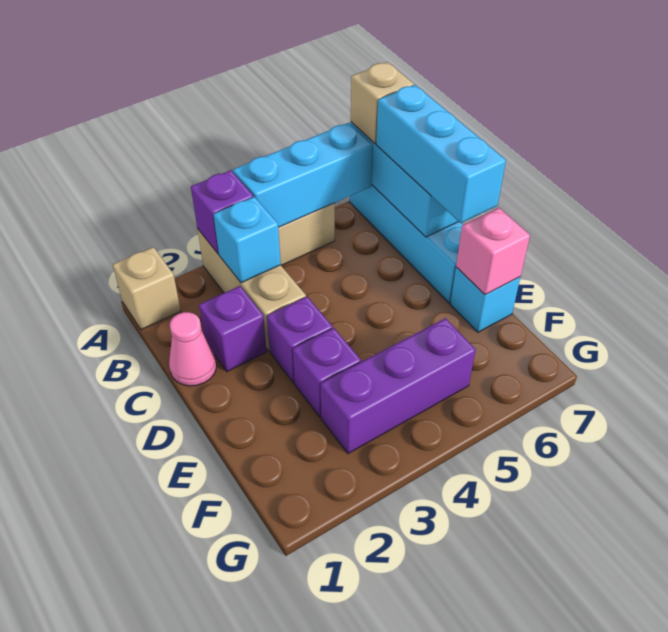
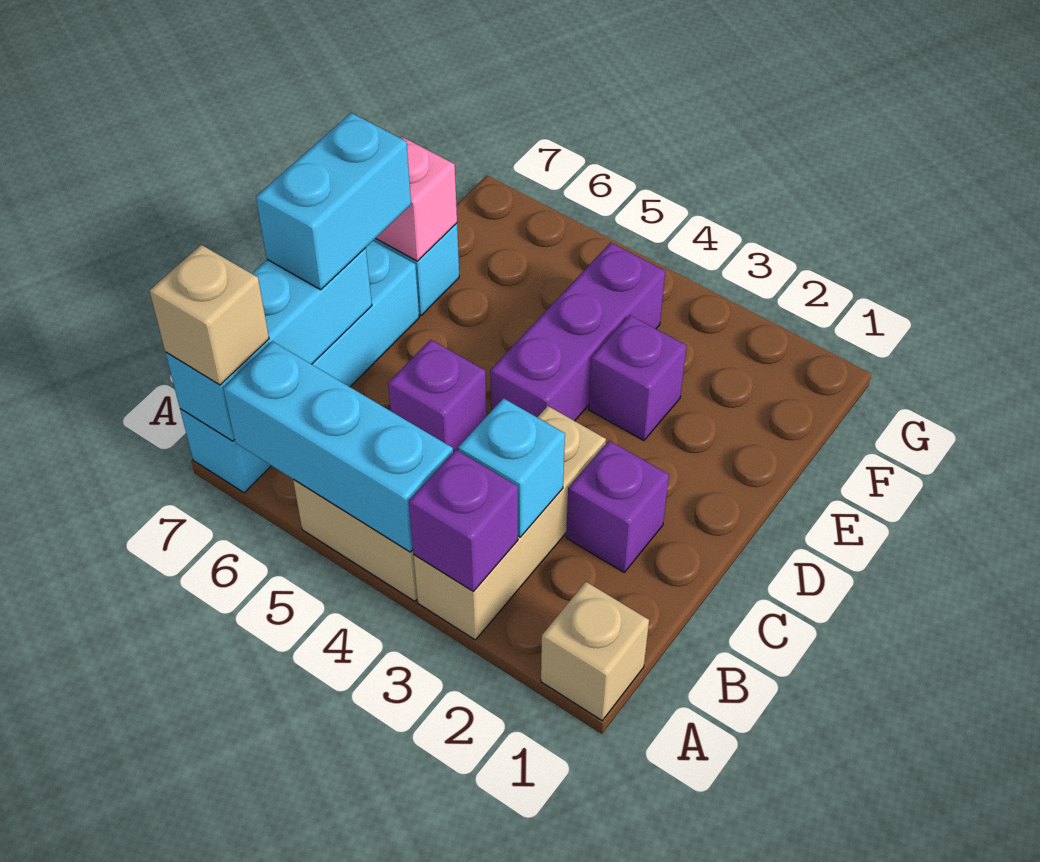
cyan brick B7:D7 level 3 -> cyan brick C7:D7 level 3
pink cone C1 level 1 -> none
purple brick D3 level 1 -> purple brick C5 level 1
purple brick F3:F5 level 1 -> purple brick D4:F4 level 1

